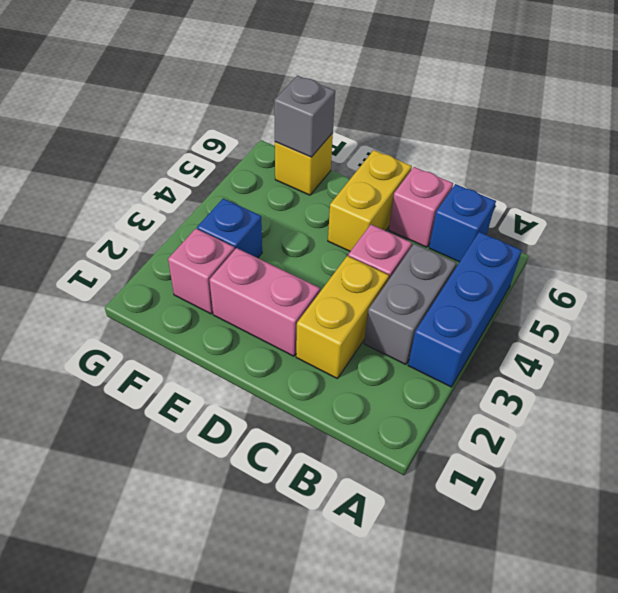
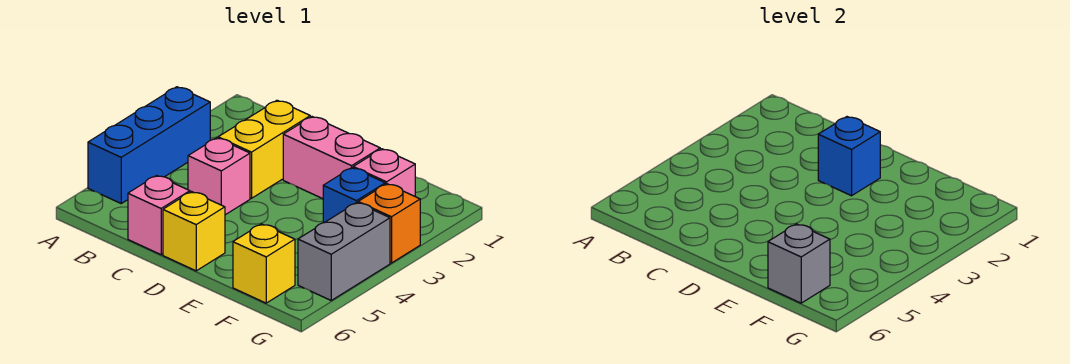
grey brick B3:B4 level 1 -> grey brick G4:G5 level 1
blue brick B6 level 1 -> blue brick D2 level 2
yellow brick D5:D6 level 1 -> yellow brick D6 level 1
none -> orange brick G3 level 1

